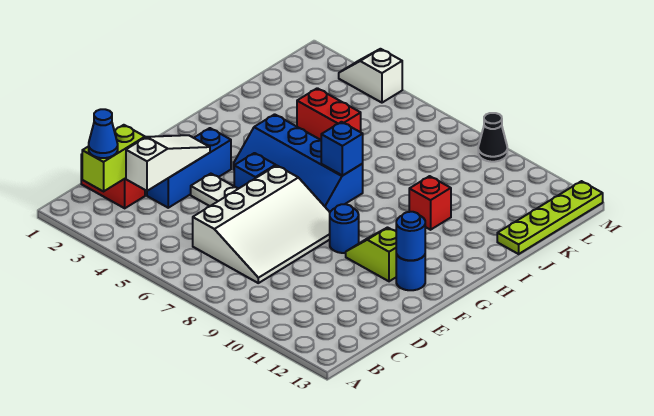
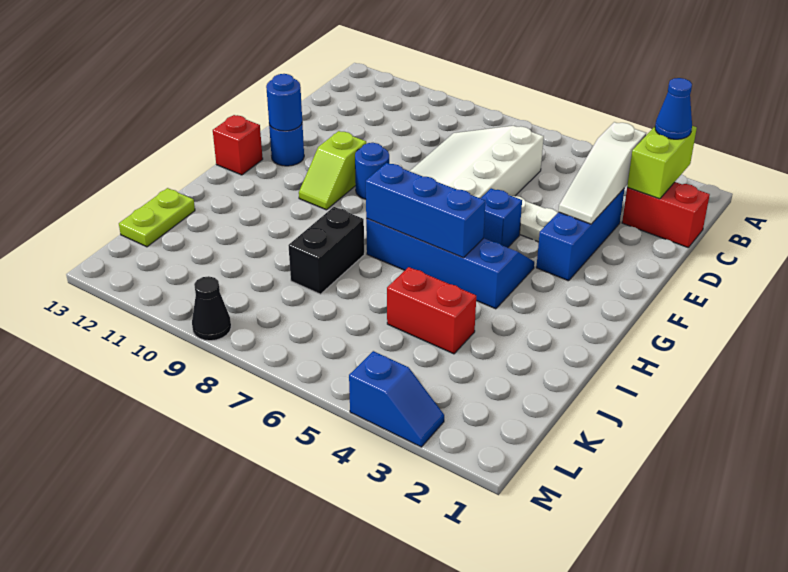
lime slope F10:F11 level 1 top 11 -> lime slope F10:G10 level 1 top F
blue brick H7 level 2 -> blue brick H5:H7 level 2
none -> black brick I8:J8 level 1
red brick I10 level 1 -> red brick G13 level 1
lime plate J13:M13 level 1 -> lime plate J13:K13 level 1
white slope M3:M4 level 1 top 4 -> blue slope M3:M4 level 1 top 4

